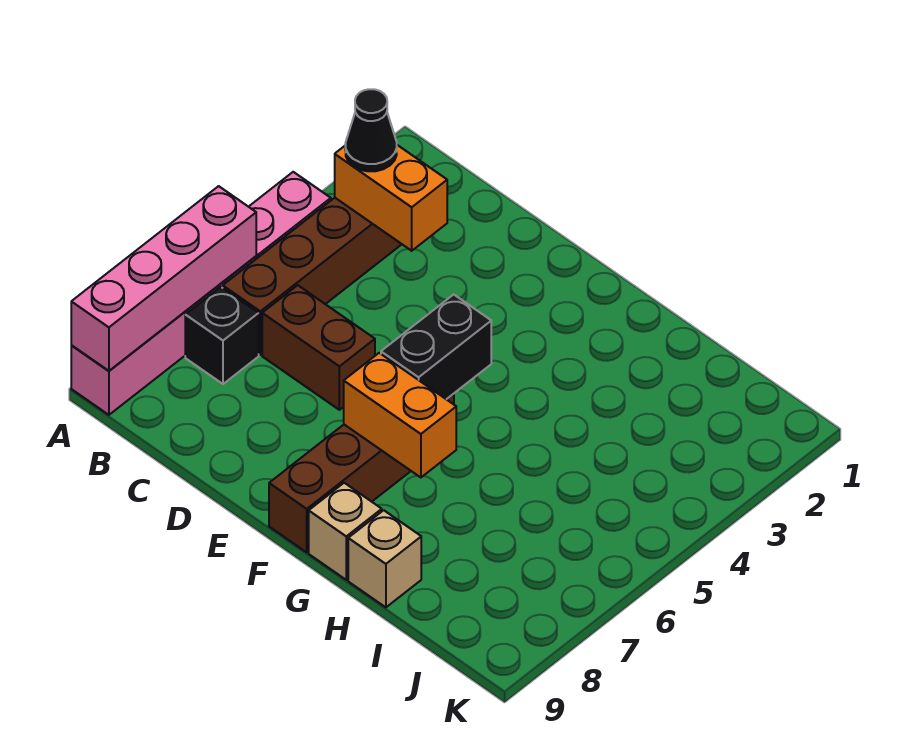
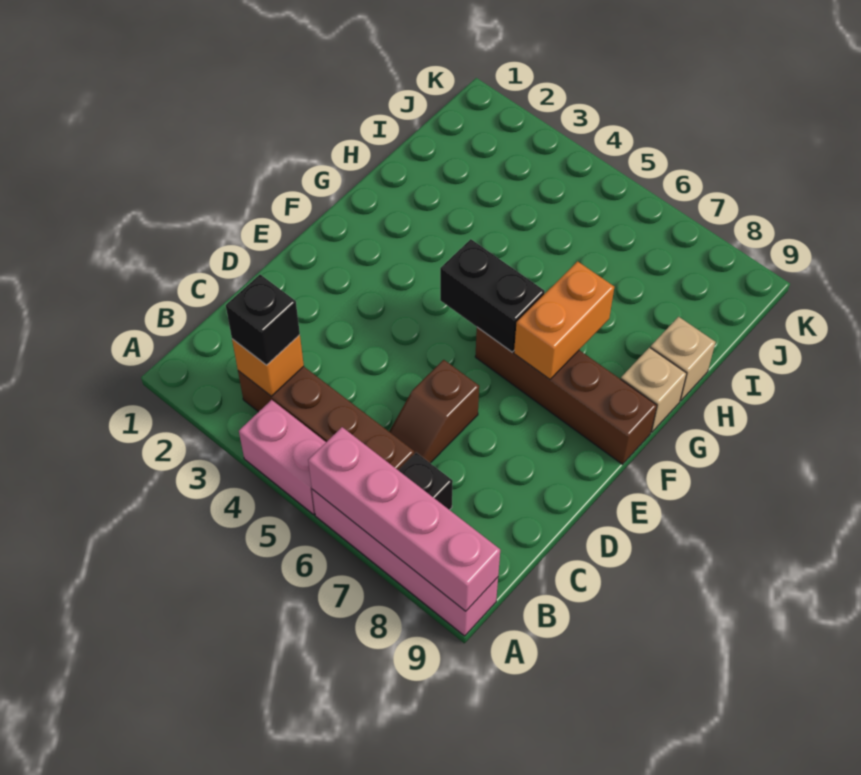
orange brick B3:C3 level 2 -> orange brick B3 level 2
black cone B3 level 3 -> black brick B3 level 3
brown brick C6:D6 level 1 -> brown slope C6:D6 level 1 top D

